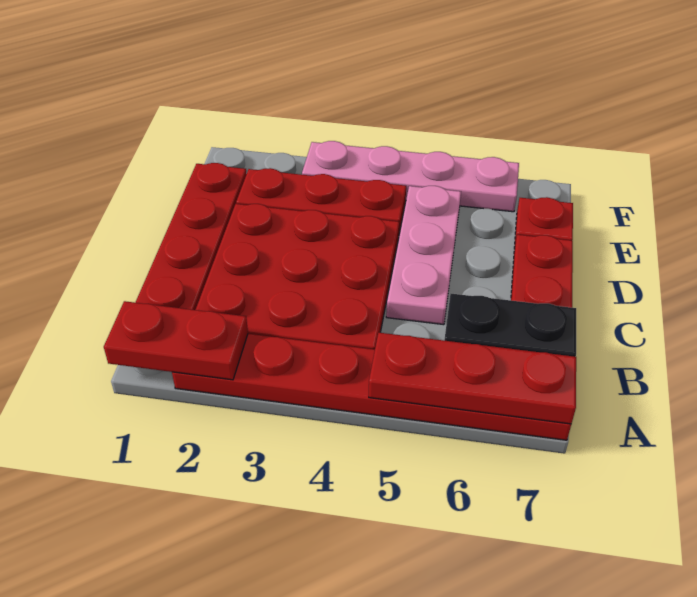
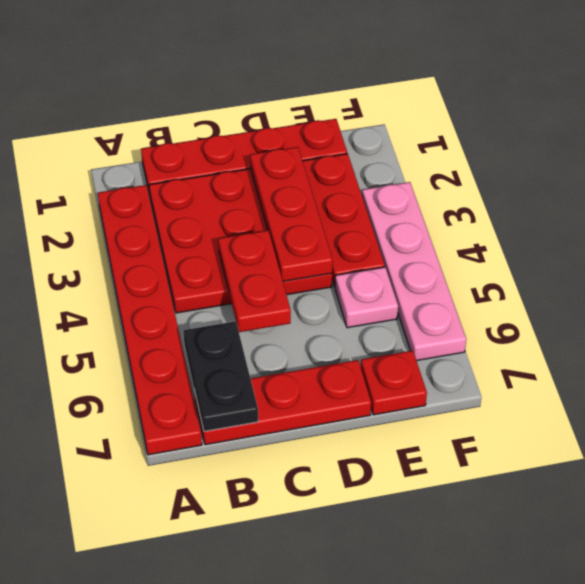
red plate A1:A2 level 2 -> red plate C4:C5 level 2
red plate A5:A7 level 2 -> red plate D2:D4 level 2
pink plate C5:E5 level 1 -> pink plate E5 level 1

